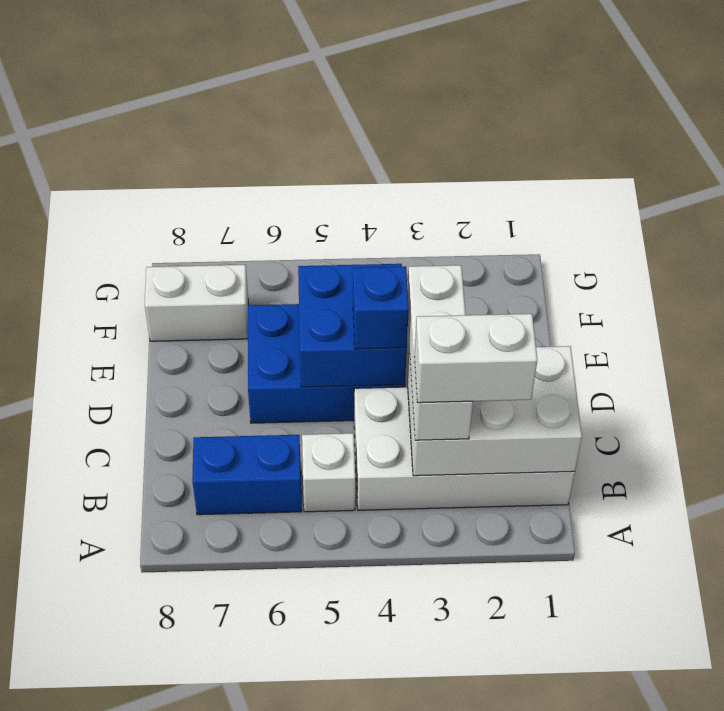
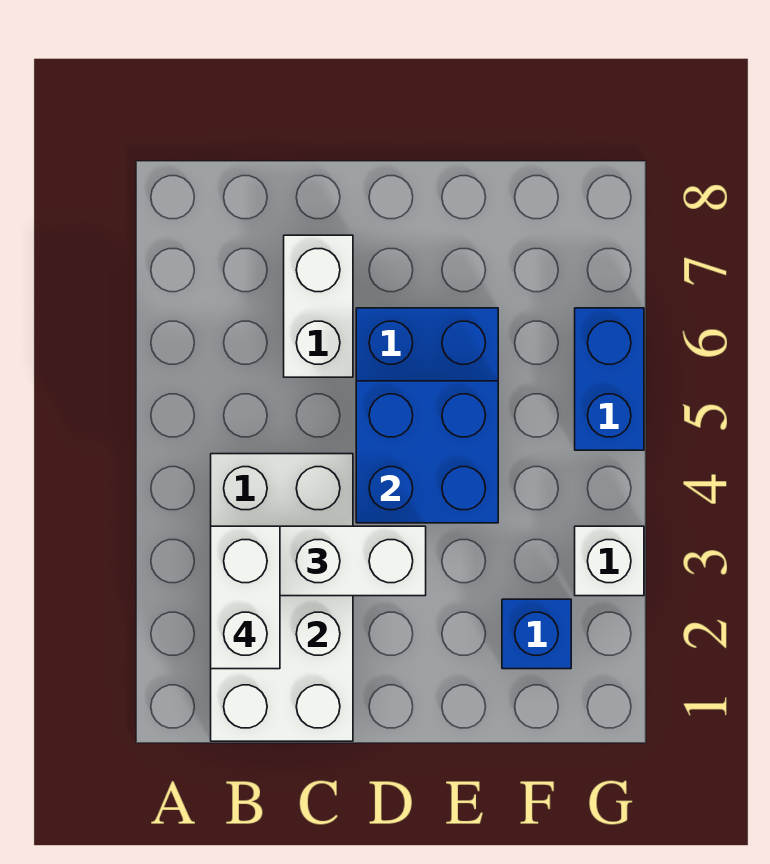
white brick B5 level 1 -> white brick G3 level 1
blue brick B6:B7 level 1 -> blue brick G5:G6 level 1
blue brick D4 level 3 -> blue brick F2 level 1
white brick F7:F8 level 1 -> white brick C6:C7 level 1

